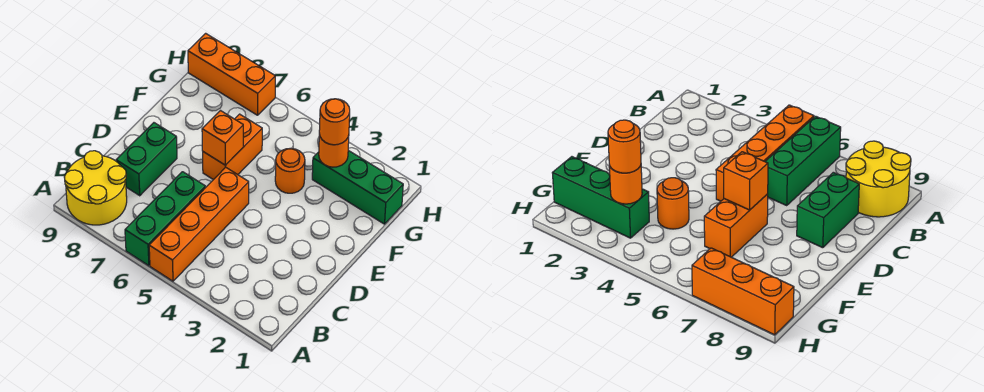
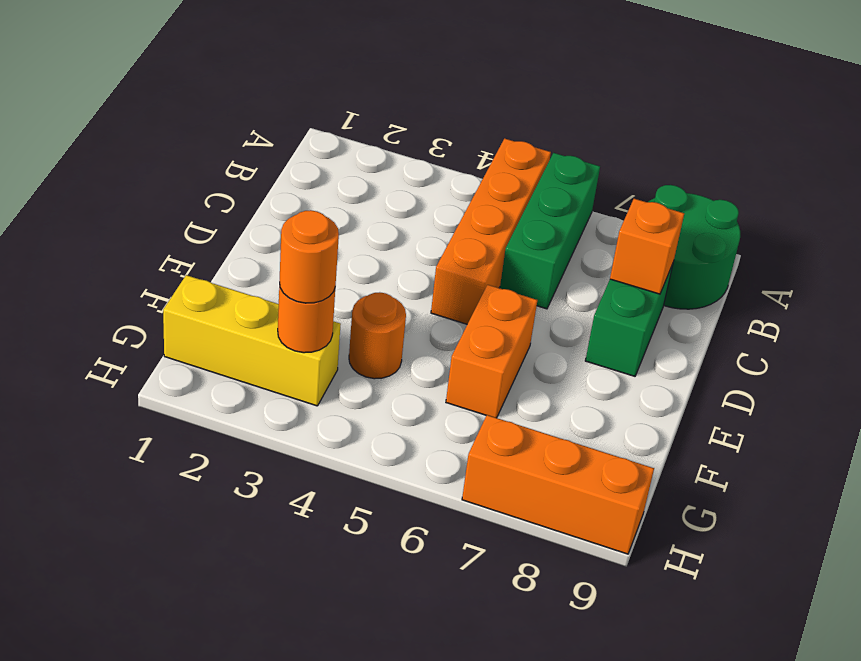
yellow round brick A8:B9 level 1 -> green round brick A8:B9 level 1
orange brick E6 level 2 -> orange brick C8 level 2
green brick G1:G3 level 1 -> yellow brick G1:G3 level 1

